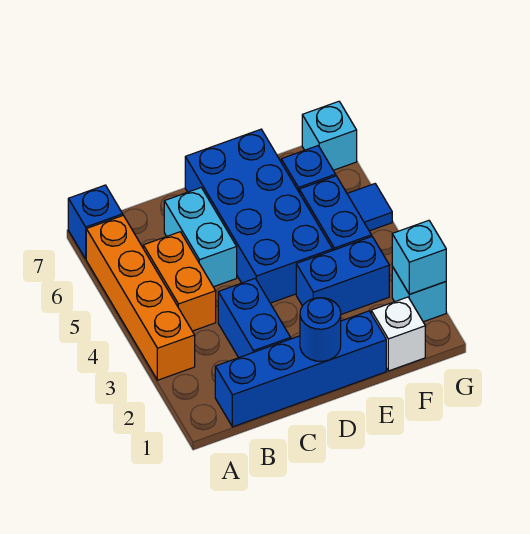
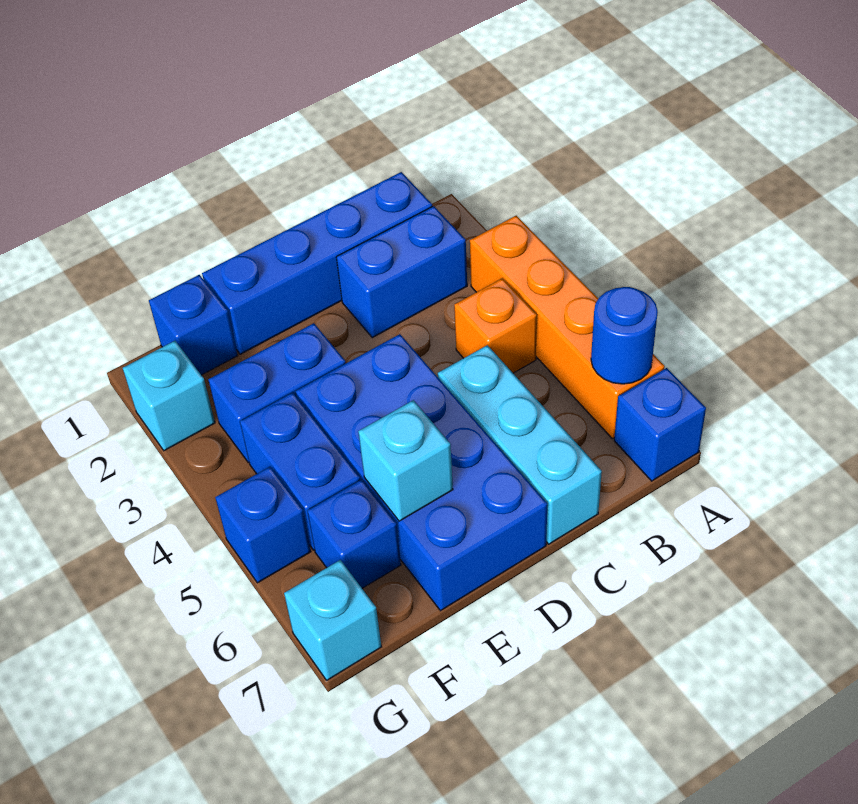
orange brick B4:B5 level 1 -> orange brick B4 level 1
blue brick C2:C3 level 1 -> blue brick B2:C2 level 1
cyan brick C5:C6 level 1 -> cyan brick C5:C7 level 1
blue round brick D1 level 2 -> blue round brick A6 level 2
white brick F1 level 1 -> blue brick F1 level 1
cyan brick G2 level 2 -> cyan brick E6 level 2
blue tile G5 level 1 -> blue brick G5 level 1

